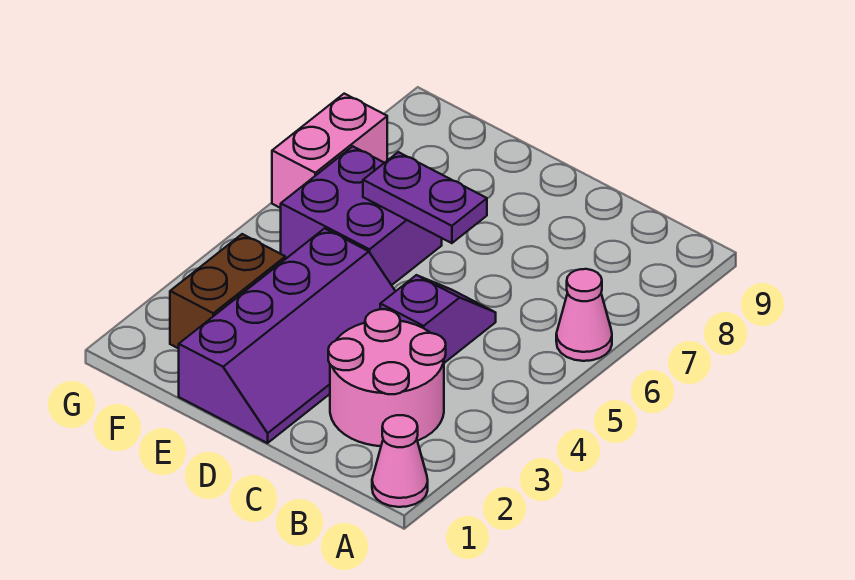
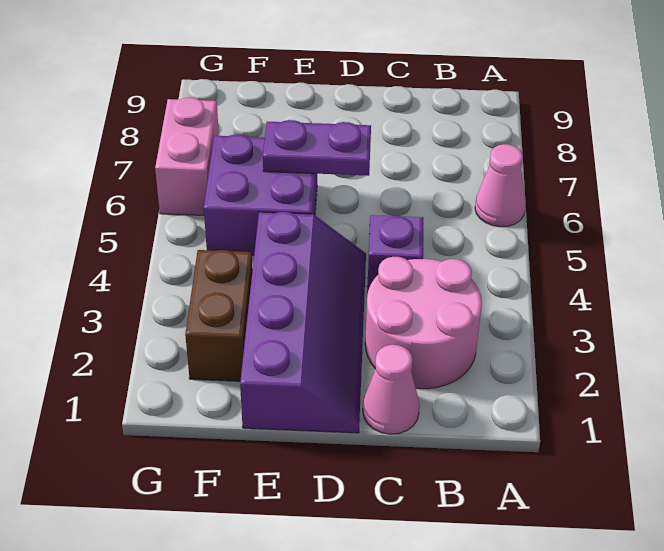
pink cone A1 level 1 -> pink cone C1 level 1

